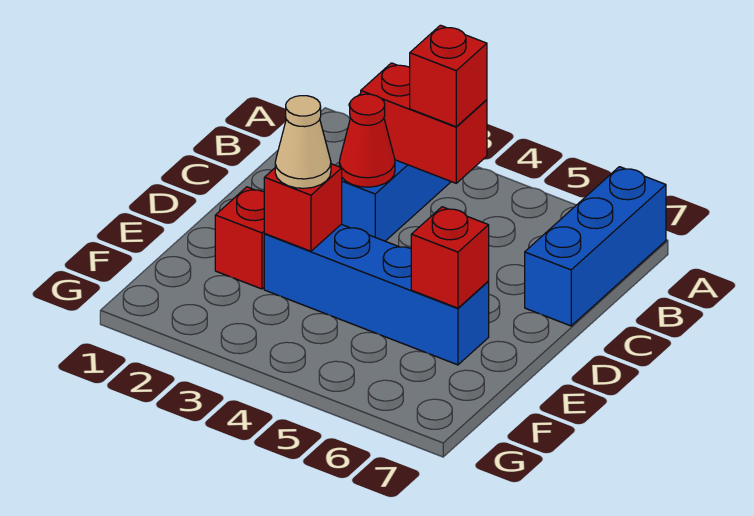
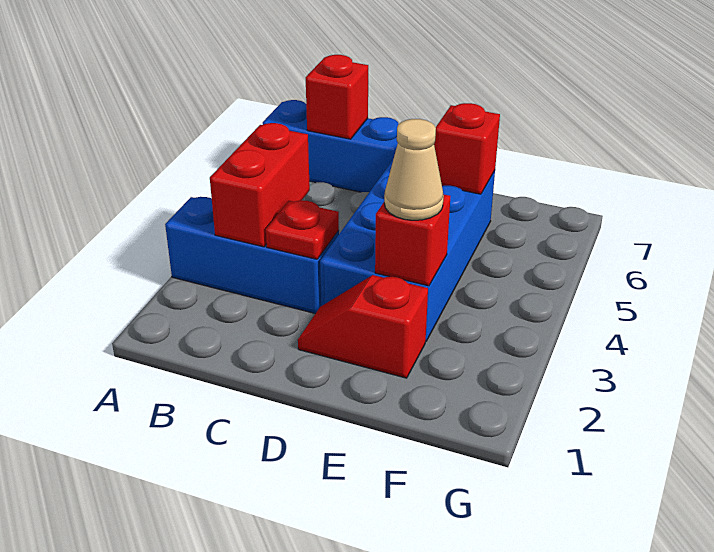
red brick B4 level 3 -> red brick B7 level 2
red cone C3 level 2 -> red plate C3 level 2
blue brick E3:E6 level 1 -> blue brick D3:E6 level 1

